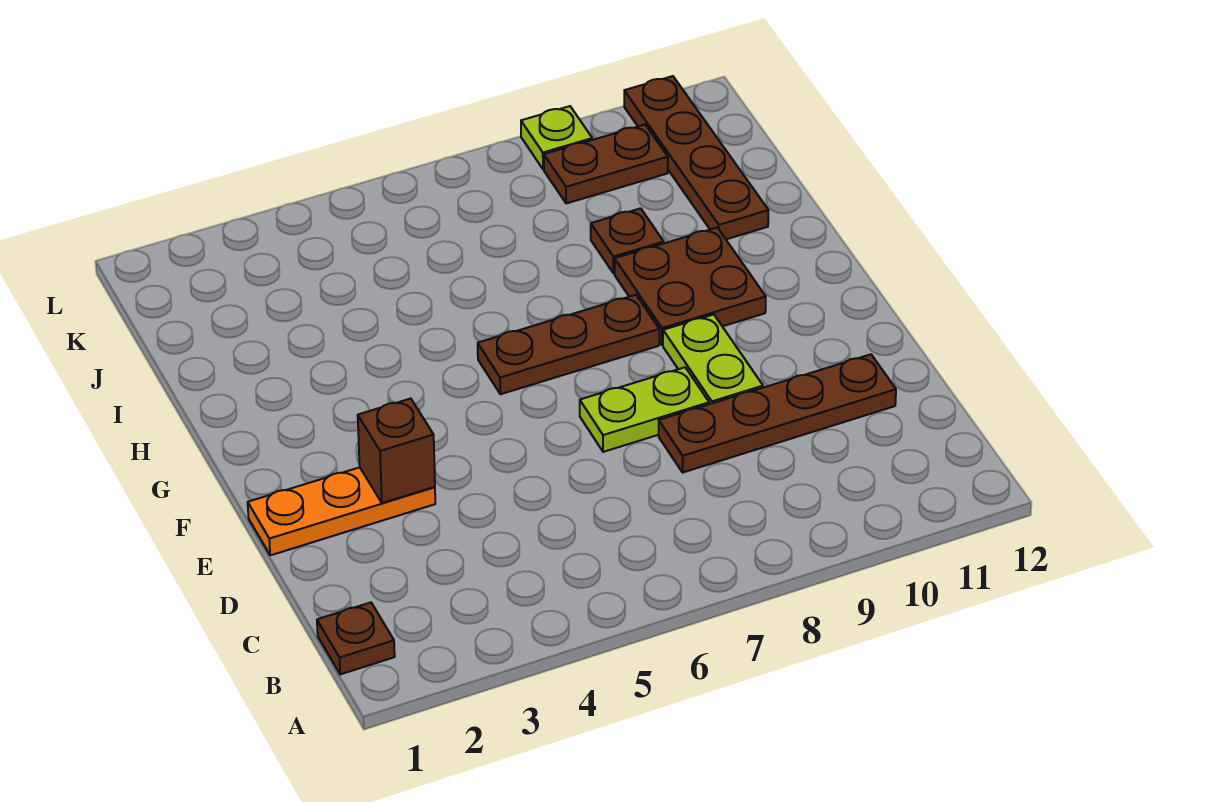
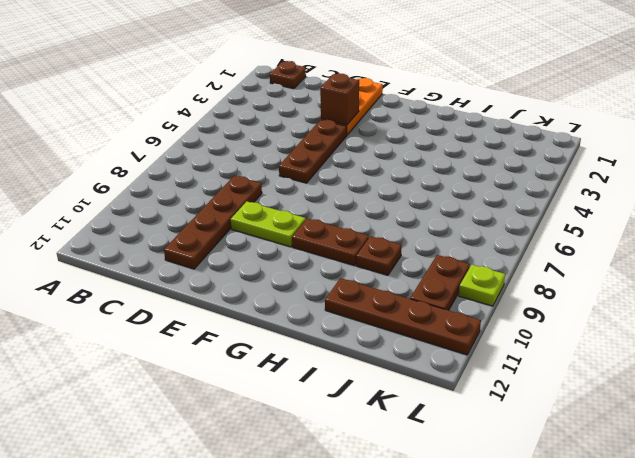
lime plate E7:E8 level 1 -> none
brown plate G6:G8 level 1 -> brown plate E4:E6 level 1
brown plate G9:H10 level 1 -> brown plate G9:H9 level 1

